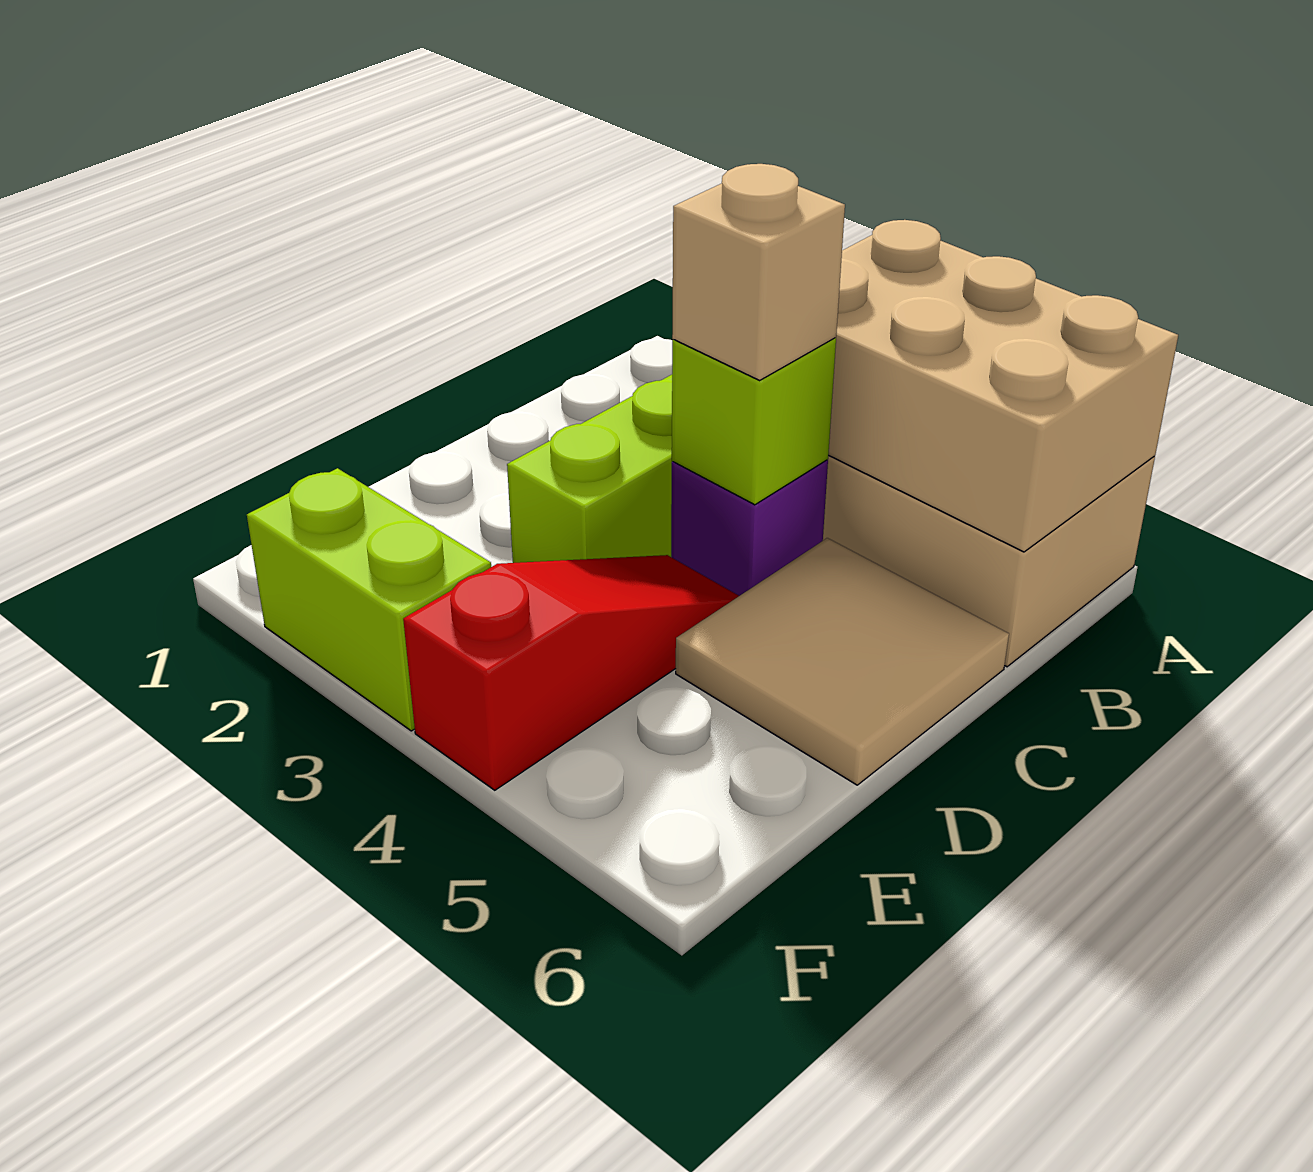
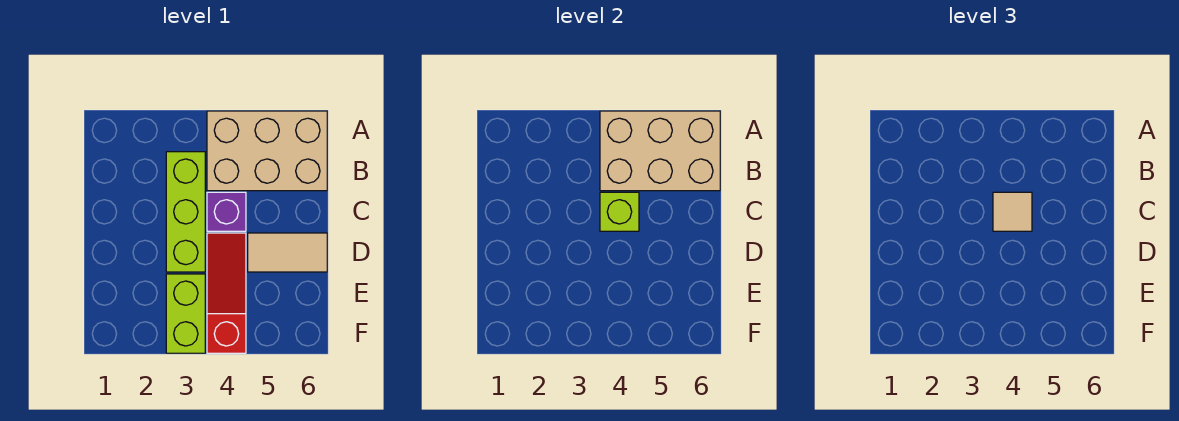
tan brick C4 level 3 -> tan tile C4 level 3
tan tile C5:D6 level 1 -> tan tile D5:D6 level 1
lime brick F2:F3 level 1 -> lime brick E3:F3 level 1

